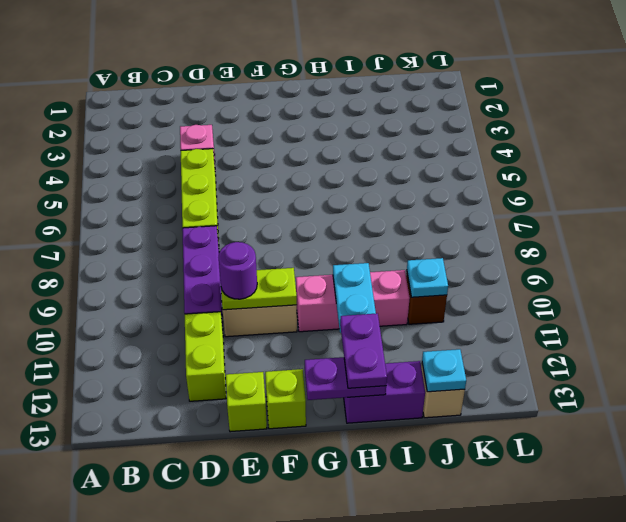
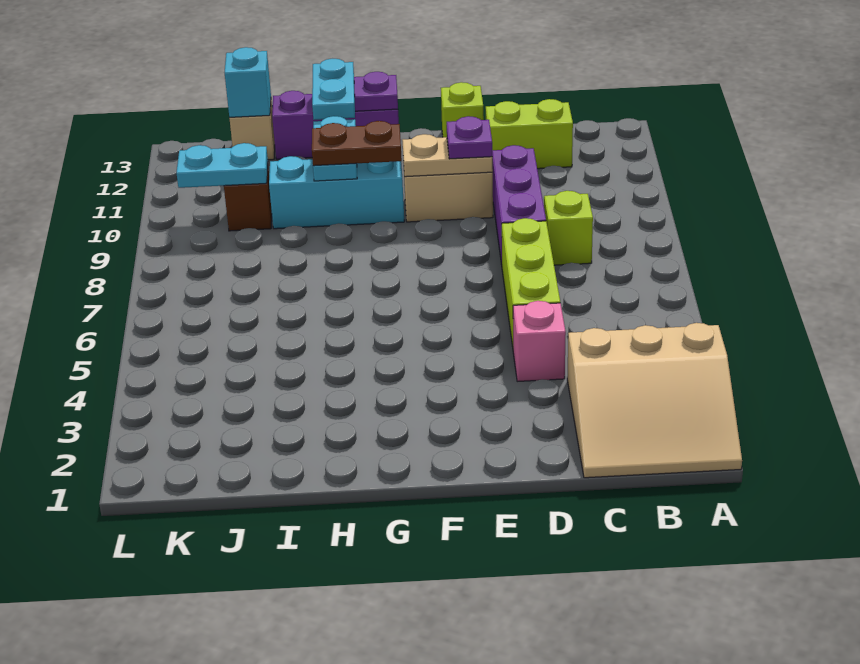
none -> tan slope A1:C3 level 1 top 3
lime brick D11:D12 level 1 -> lime brick C12:D12 level 1
lime plate E10:F10 level 2 -> tan plate E10:F10 level 2
purple round brick E10 level 3 -> purple plate E10 level 3
lime brick F13 level 1 -> lime brick C8 level 1
pink brick G10:I10 level 1 -> cyan brick G10:I10 level 1
none -> brown plate G10:H10 level 3
purple plate H12:H13 level 3 -> cyan plate H12:H13 level 3
purple brick H13:I13 level 1 -> purple brick G13:I13 level 1
cyan plate J10 level 2 -> cyan plate J10:K10 level 2
cyan plate J13 level 2 -> cyan brick J13 level 2

